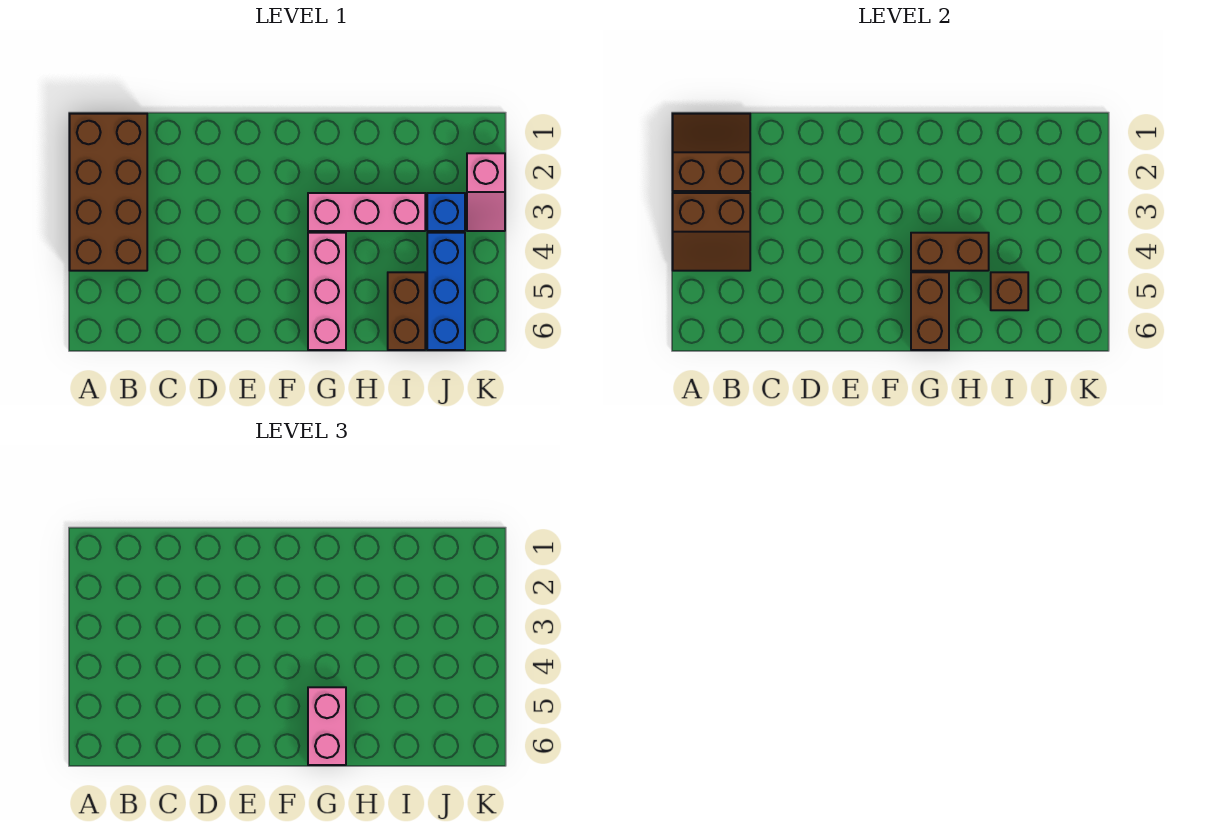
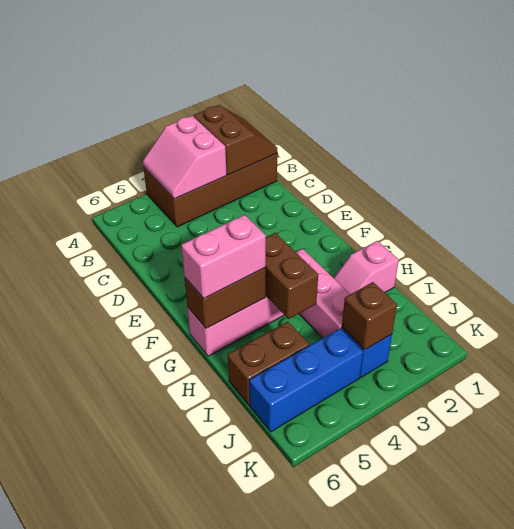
brown slope A3:B4 level 2 top 3 -> pink slope A3:B4 level 2 top 3
brown brick I5 level 2 -> brown brick J3 level 2
pink slope K2:K3 level 1 top 2 -> pink slope H1:H2 level 1 top 1

